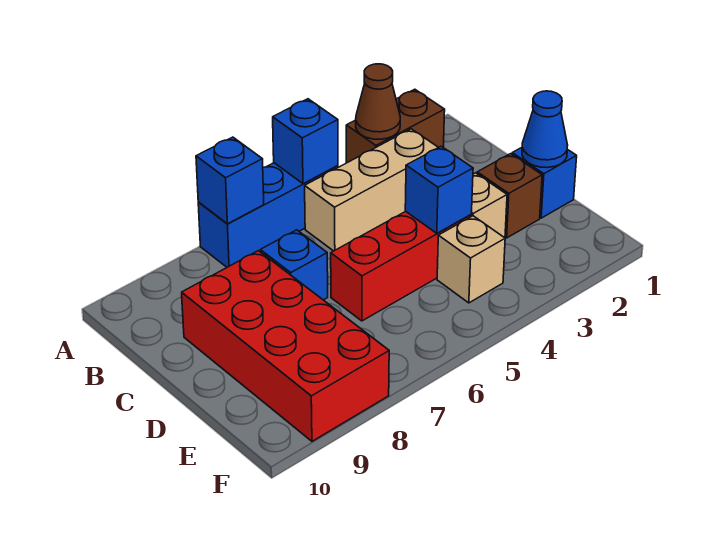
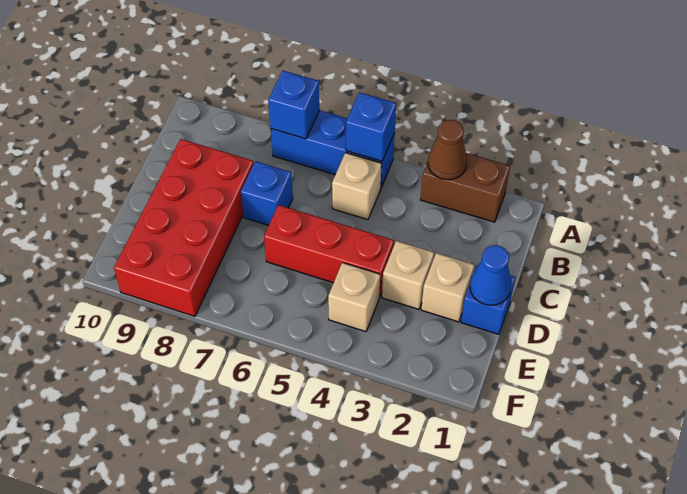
tan brick B3:B5 level 1 -> tan brick B5 level 1
brown brick D2 level 1 -> tan brick D2 level 1
blue brick D4 level 2 -> none

